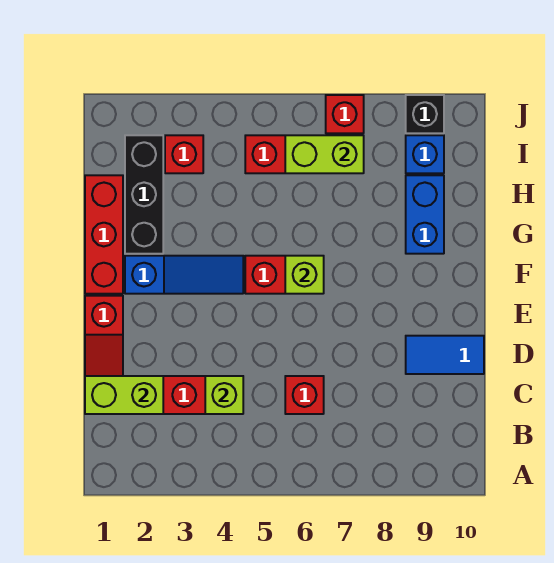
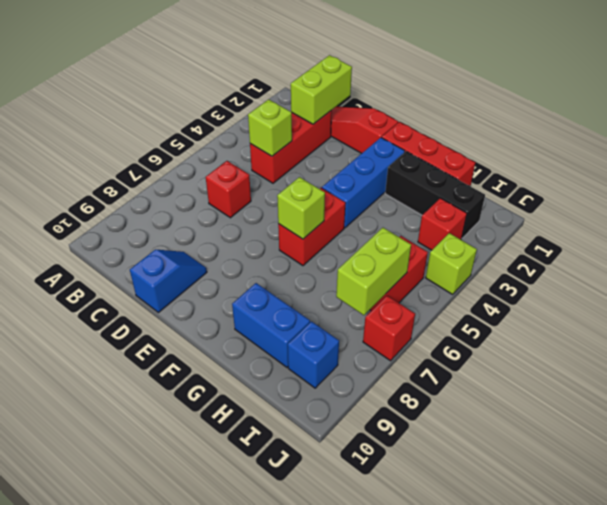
blue tile D9:D10 level 1 -> blue slope D9:D10 level 1 top 10
blue slope F2:F4 level 1 top 2 -> blue brick F2:F4 level 1
none -> lime brick J4 level 1
black brick J9 level 1 -> none

